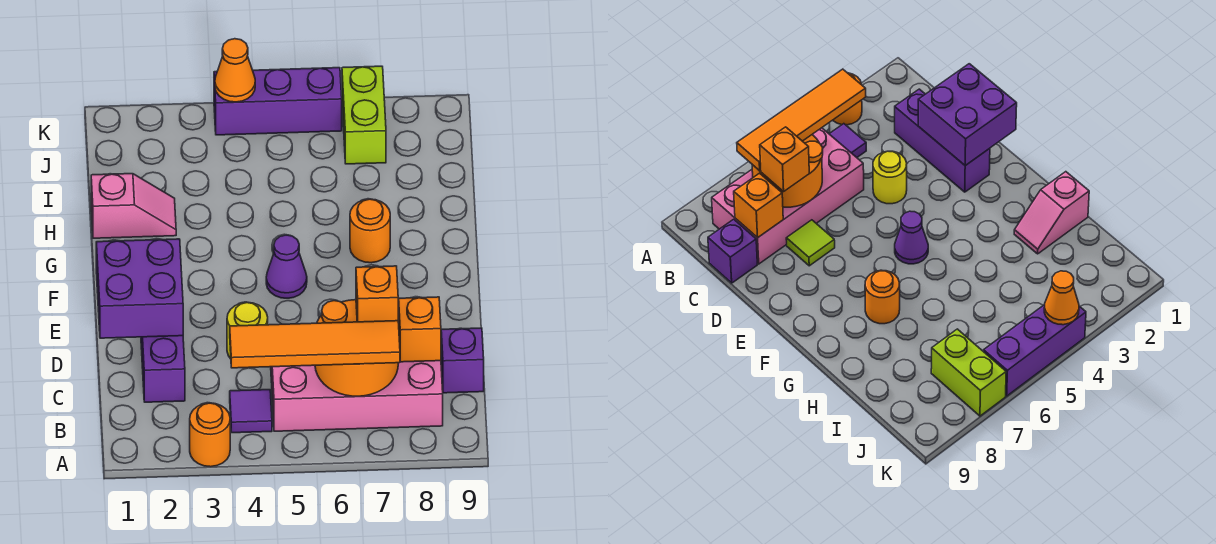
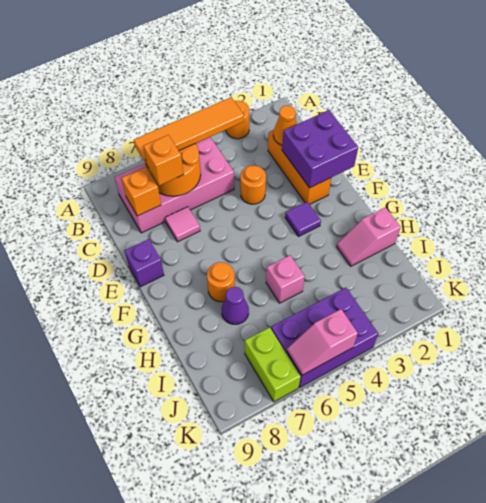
purple tile B4 level 1 -> purple tile F3 level 1
purple brick C2:E2 level 1 -> orange brick C2:E2 level 1
purple brick C9 level 1 -> purple brick E9 level 1
yellow round brick D4 level 1 -> orange round brick D4 level 1
lime tile D7 level 1 -> pink tile D7 level 1
purple cone F5 level 1 -> purple cone H7 level 1
none -> pink brick H5 level 1
purple brick K4:K6 level 1 -> purple brick J4:K6 level 1
orange cone K4 level 2 -> orange cone C2 level 2
none -> pink slope K5:K6 level 2 top 5

